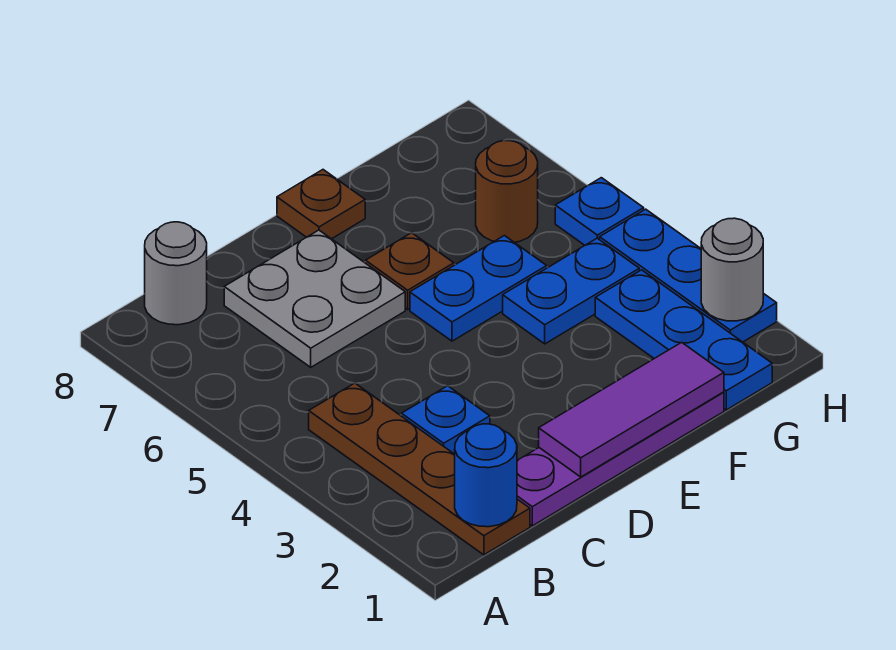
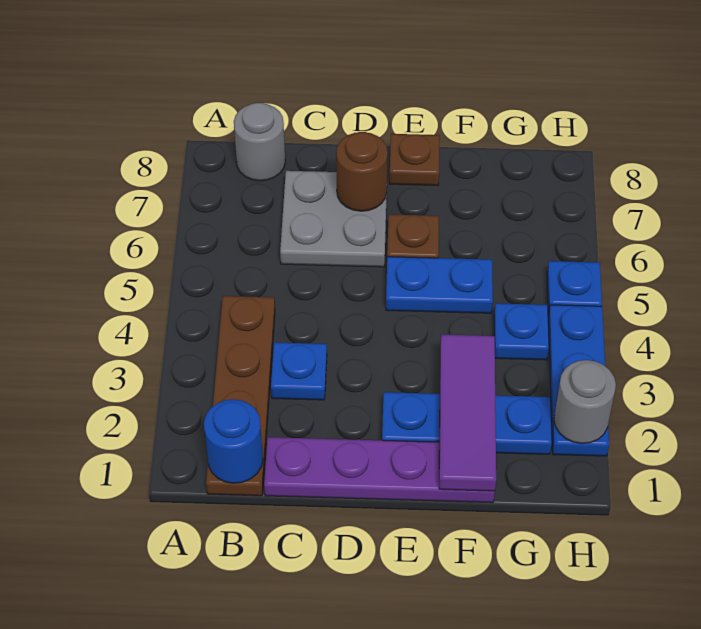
purple tile D1:F1 level 2 -> purple tile F1:F3 level 2
blue plate F4:G4 level 1 -> blue plate G4 level 1
blue plate G1:G3 level 1 -> blue plate E2:G2 level 1
brown round brick G6 level 1 -> brown round brick D7 level 2

